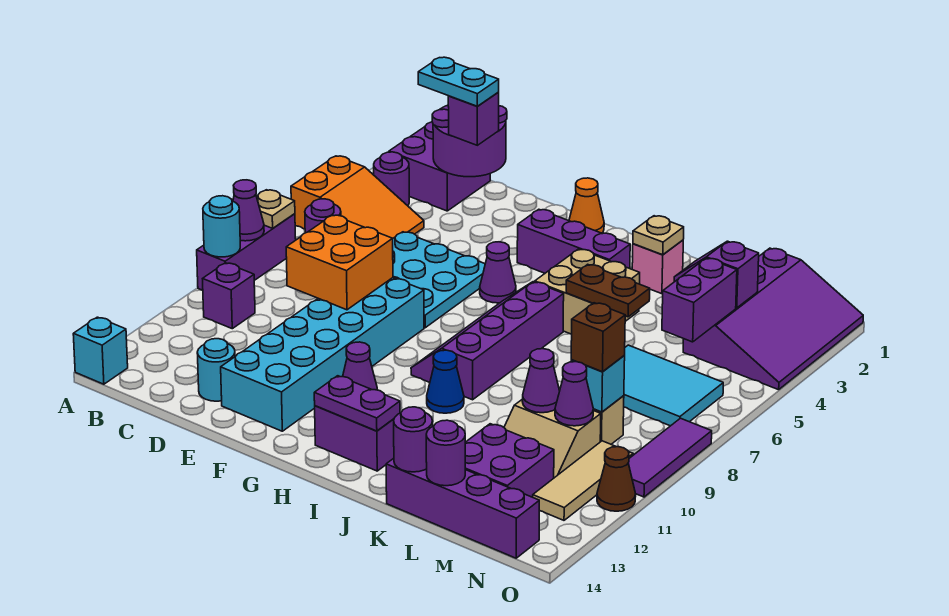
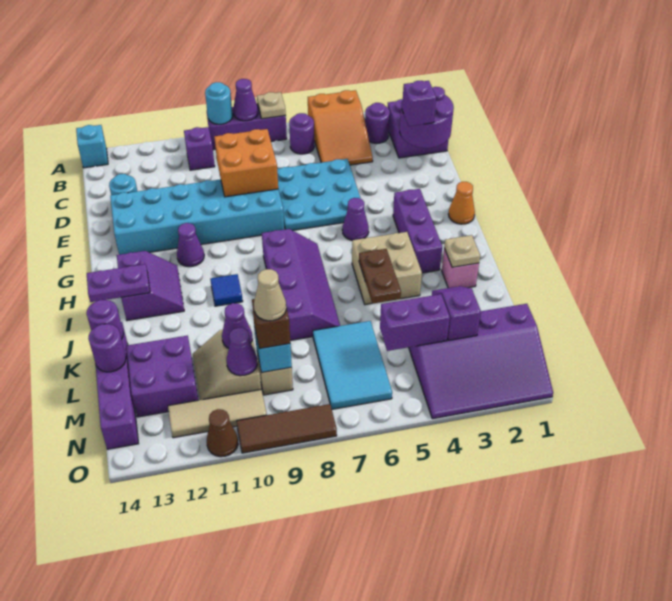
cyan plate C2:D2 level 4 -> none
purple slope H6:I9 level 1 top I -> purple slope H7:K8 level 1 top 8
purple plate H13:I13 level 2 -> purple plate I13:I14 level 2
blue cone I10 level 1 -> blue tile I10 level 1
none -> tan cone M9 level 4
purple tile O8:O10 level 1 -> brown tile O8:O10 level 1

